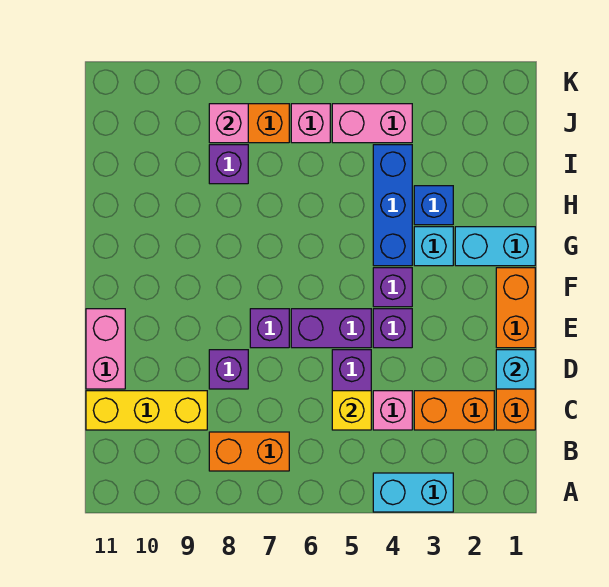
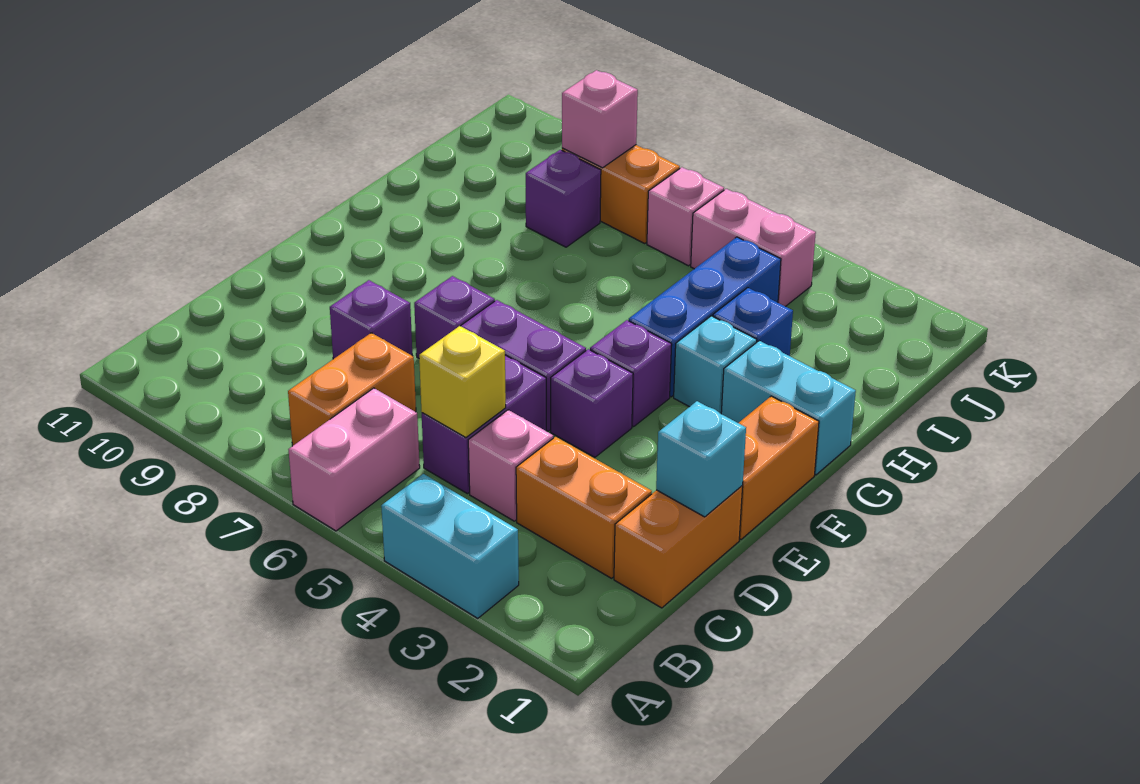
orange brick B7:B8 level 1 -> orange brick B7:C7 level 1
yellow brick C9:C11 level 1 -> none
pink brick D11:E11 level 1 -> pink brick A6:B6 level 1

